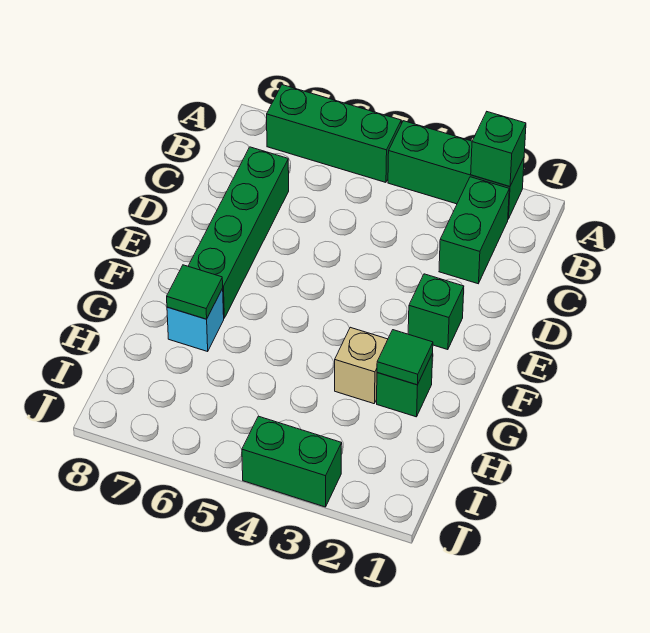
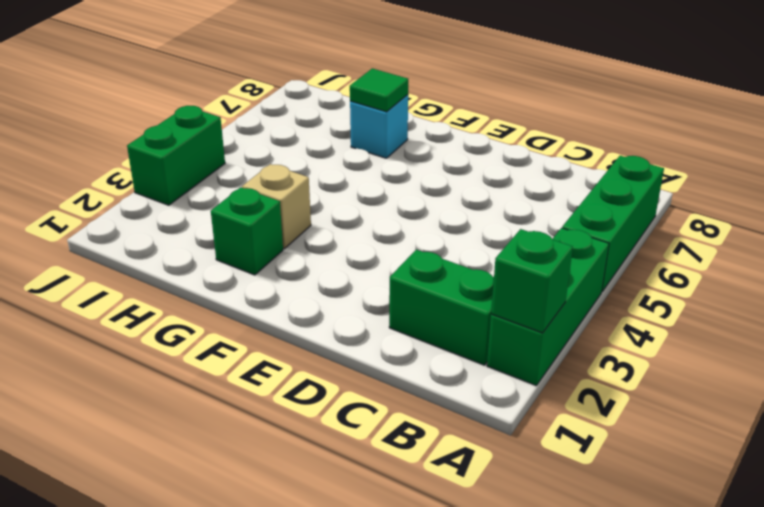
green brick C7:F7 level 1 -> none
green brick E2 level 1 -> none
green tile G2 level 2 -> none

